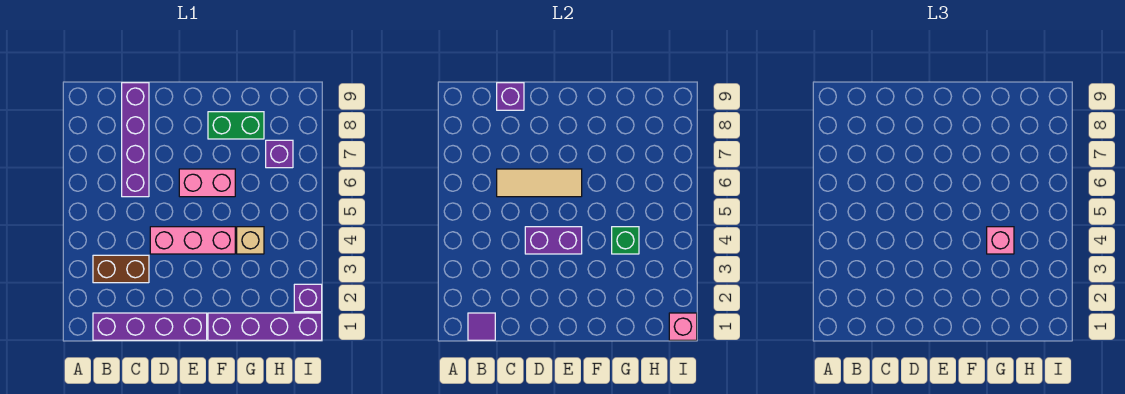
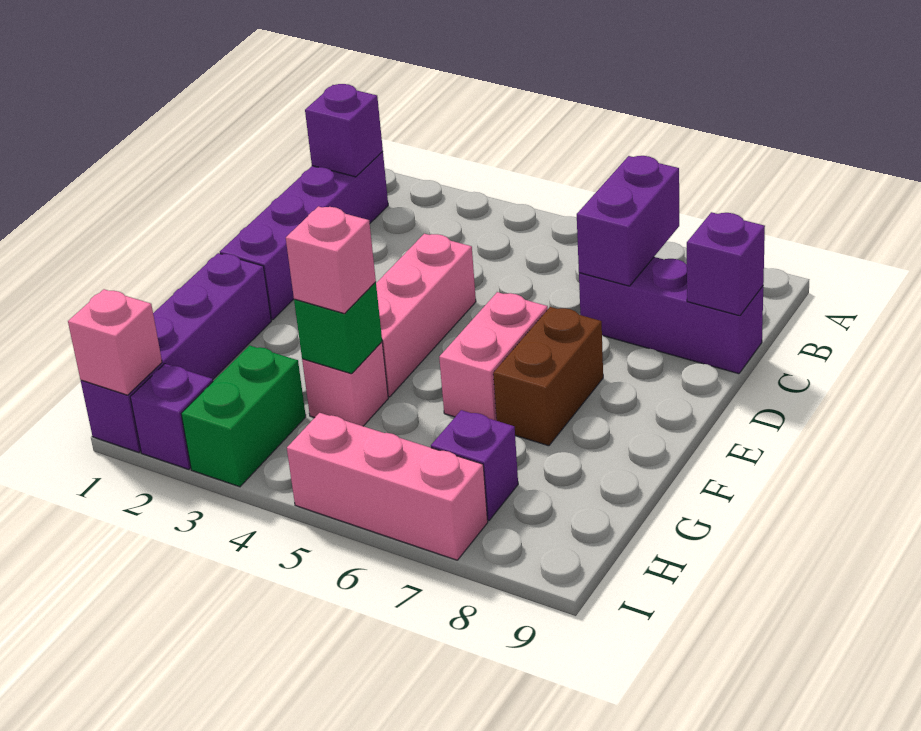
purple tile B1 level 2 -> purple brick B1 level 2
brown brick B3:C3 level 1 -> brown brick E7:F7 level 1
purple brick C6:C9 level 1 -> purple brick C7:C9 level 1
tan tile C6:E6 level 2 -> none
purple brick D4:E4 level 2 -> purple brick B7:C7 level 2
green brick F8:G8 level 1 -> green brick H3:I3 level 1
tan brick G4 level 1 -> pink brick G4 level 1
none -> pink brick I5:I7 level 1

